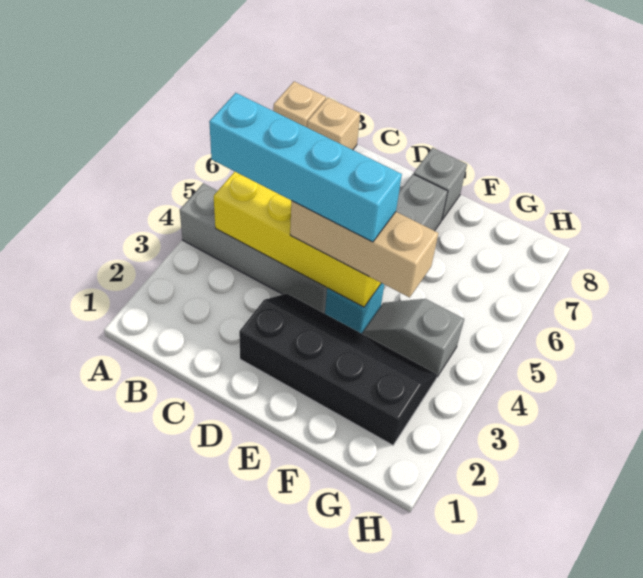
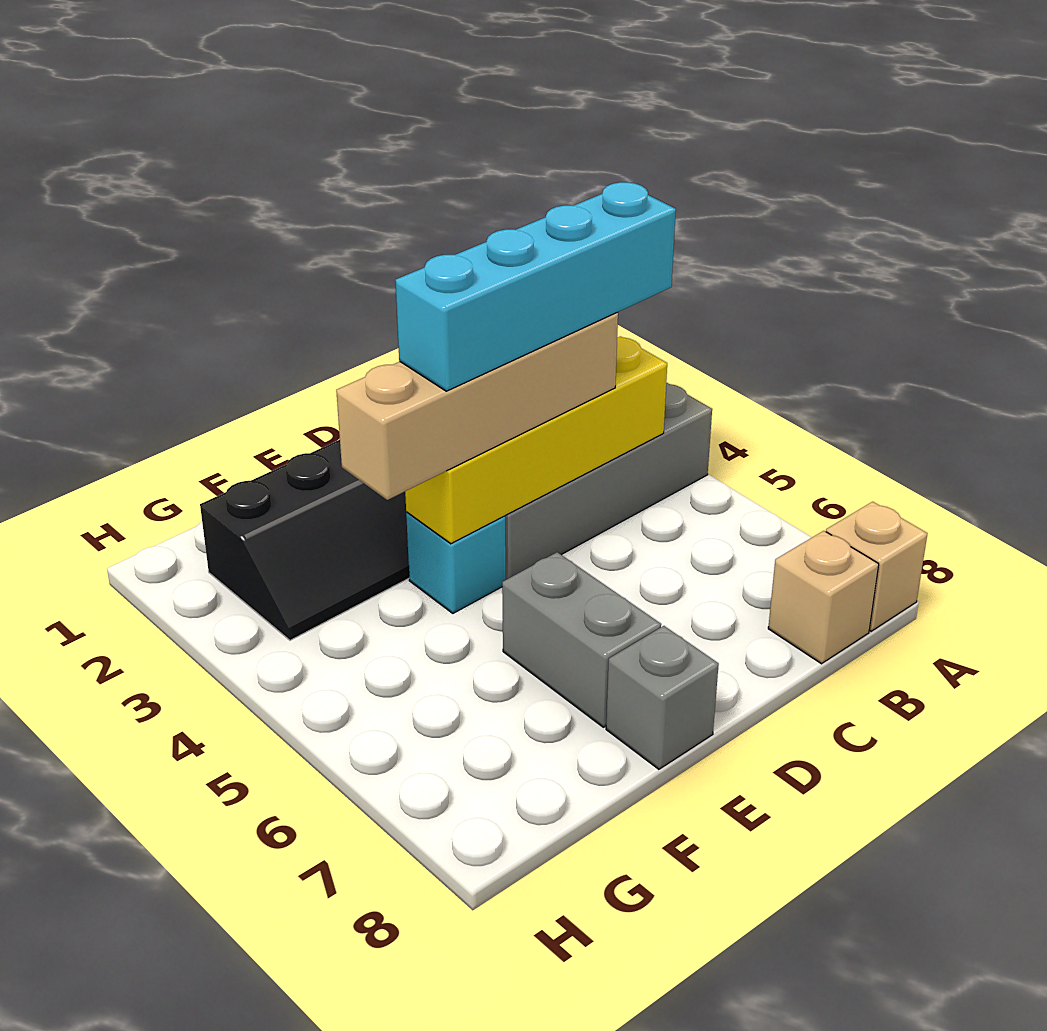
tan brick D4:F4 level 3 -> tan brick C4:F4 level 3
grey slope F4:G4 level 1 top G -> none

